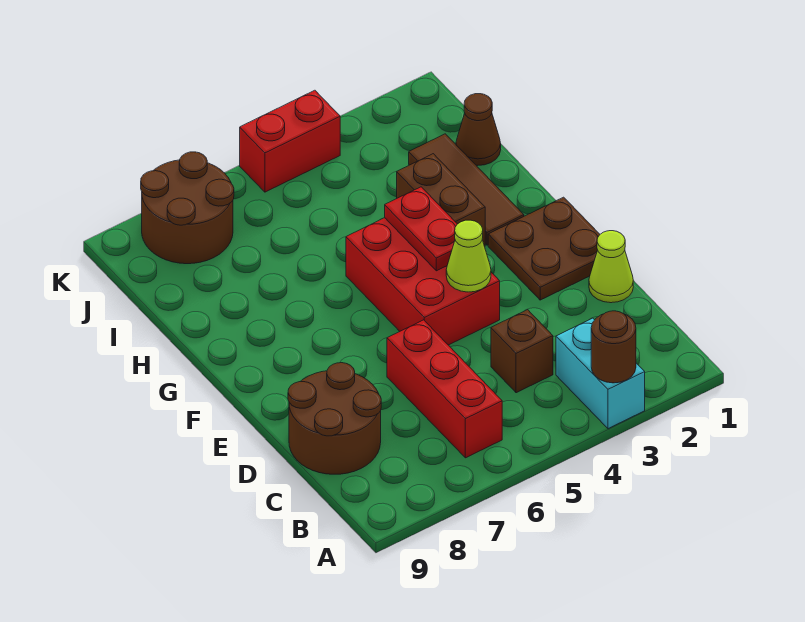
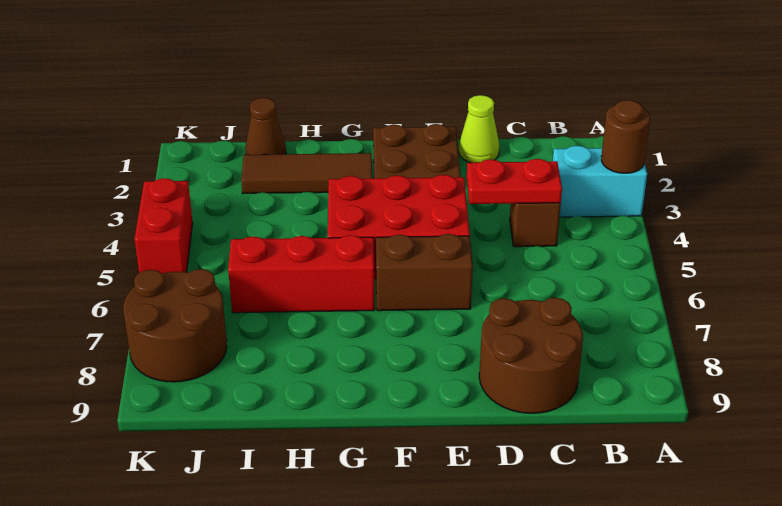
red brick B6:D6 level 1 -> red brick G6:I6 level 1
lime cone E4 level 2 -> none
red plate F4:G4 level 2 -> red plate C4:D4 level 2
brown brick G3:H3 level 1 -> brown brick E6:F6 level 1

